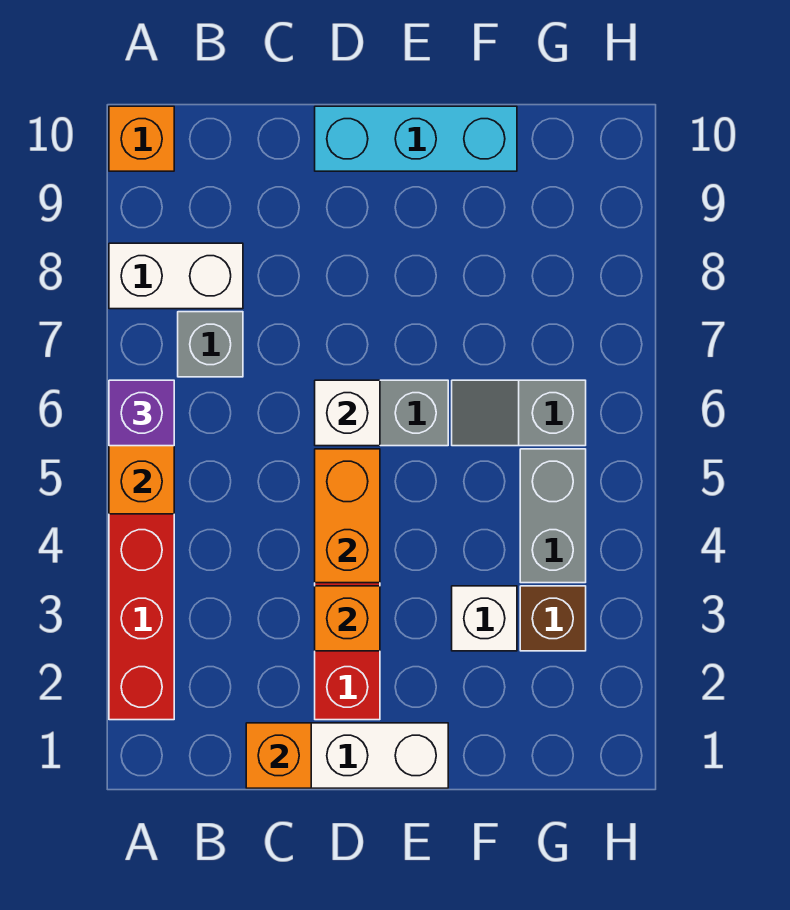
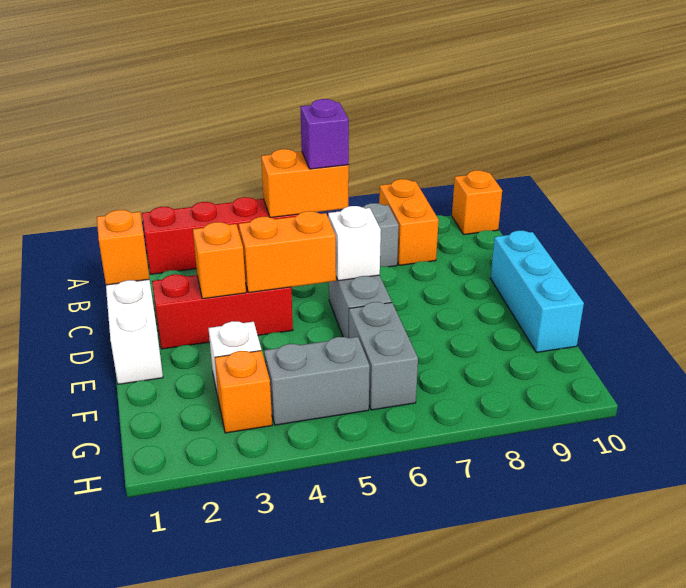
white brick A8:B8 level 1 -> orange brick A8:B8 level 1
grey slope F6:G6 level 1 top G -> grey brick F6:G6 level 1
brown brick G3 level 1 -> orange brick G3 level 1

